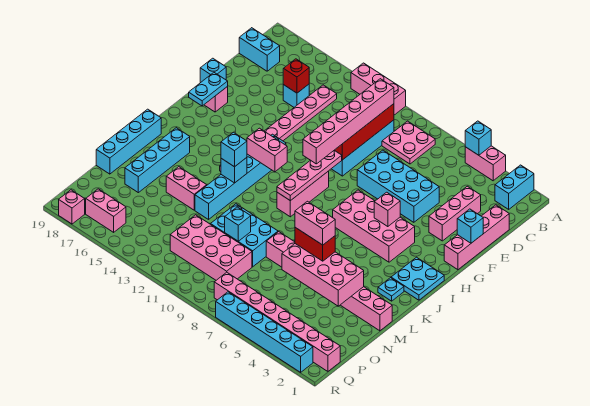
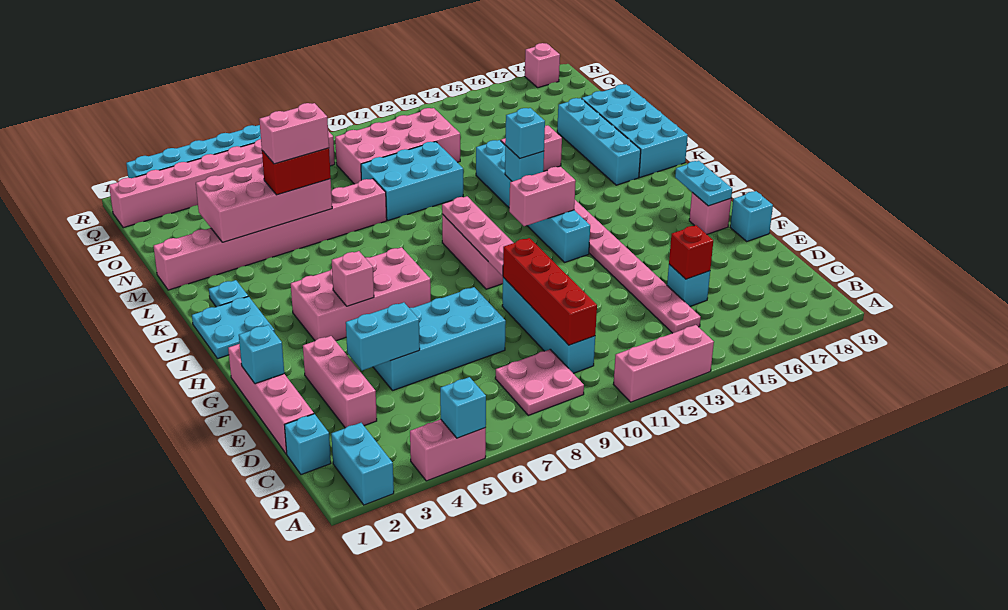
pink brick C10:H10 level 3 -> none
cyan brick C18:C19 level 1 -> cyan brick E4:E5 level 2
cyan brick K19:N19 level 1 -> cyan brick K18:N19 level 1
cyan brick N10 level 2 -> cyan brick C1 level 1
pink brick Q16:Q17 level 1 -> none

